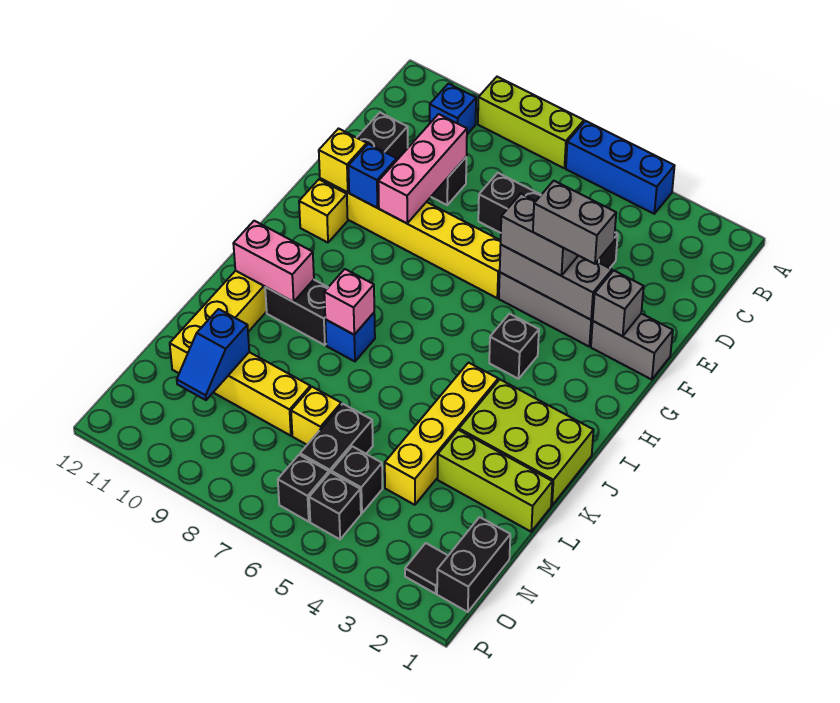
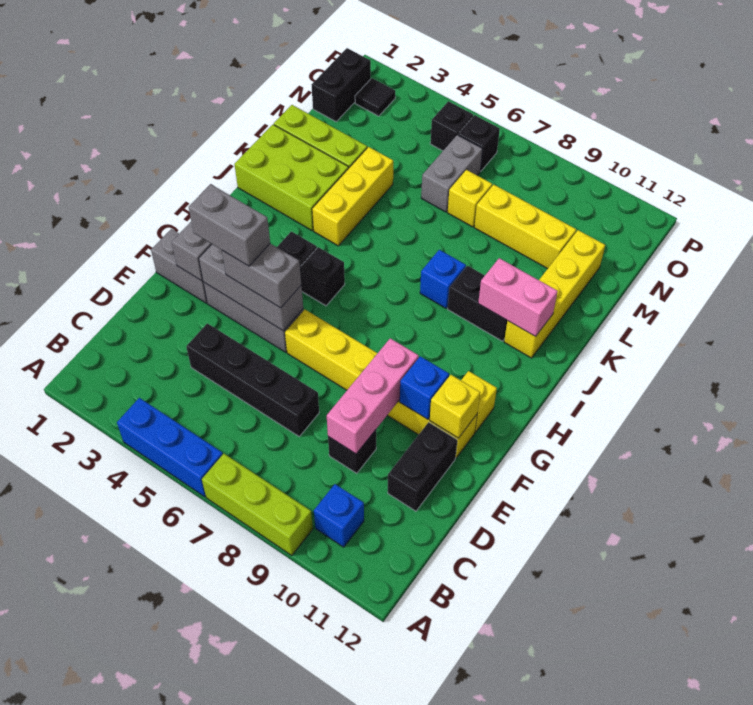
yellow brick J4:M4 level 1 -> yellow brick J4:L4 level 1
pink brick J8 level 2 -> none
black brick M6:N6 level 1 -> grey brick M6:N6 level 1
blue slope M10:N10 level 2 top M -> none
black brick N5 level 1 -> black brick H5 level 1

